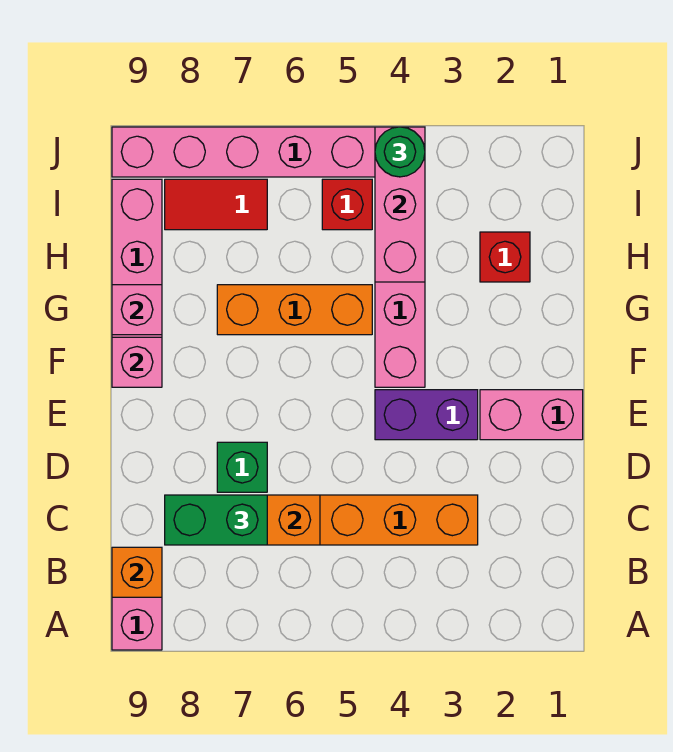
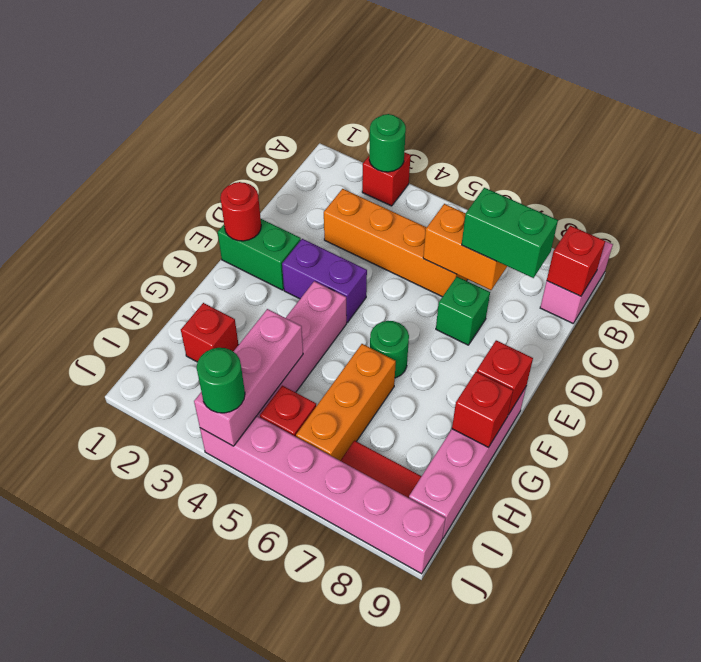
none -> red brick A3 level 1
none -> green round brick A3 level 2
orange brick B9 level 2 -> red brick B9 level 2
pink brick E1:E2 level 1 -> green brick E1:E2 level 1
none -> red round brick E1 level 2
none -> green round brick F6 level 1
pink brick F9 level 2 -> red brick F9 level 2
orange brick G5:G7 level 1 -> orange brick G6:I6 level 1
pink brick G9 level 2 -> red brick G9 level 2

